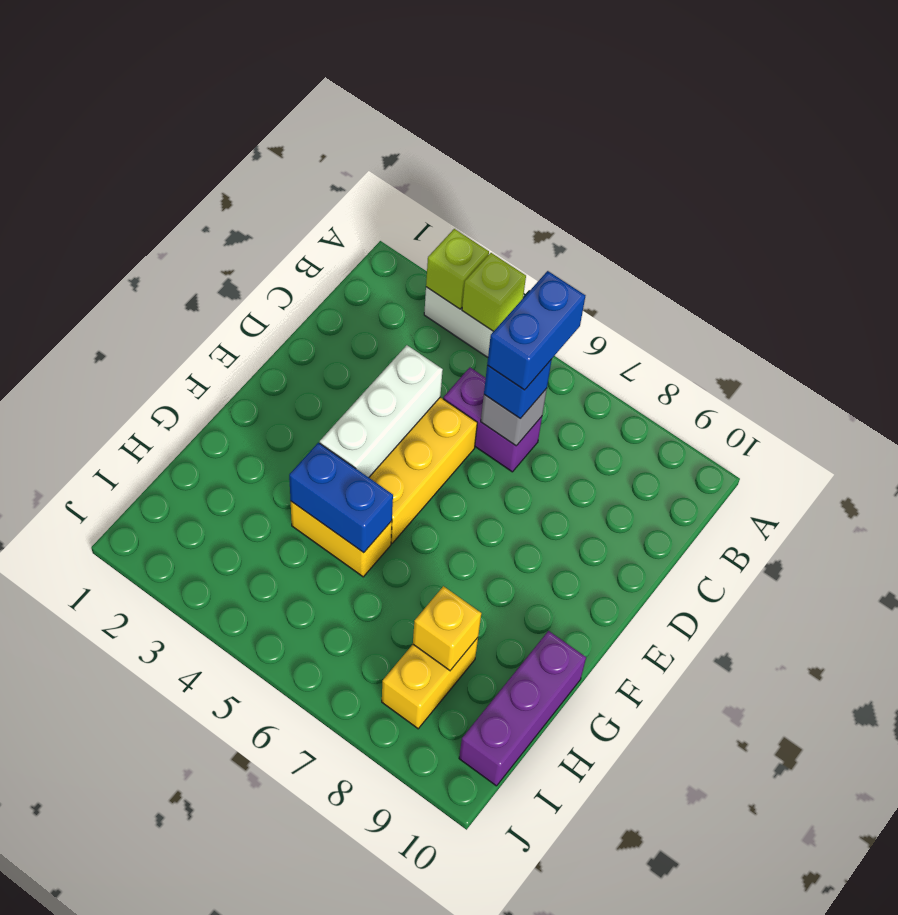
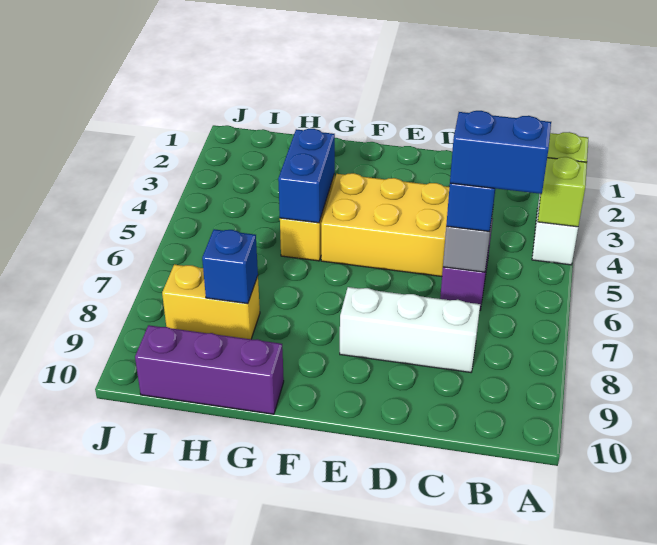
white brick D4:F4 level 2 -> white brick C8:E8 level 1
yellow brick H8 level 2 -> blue brick H8 level 2

